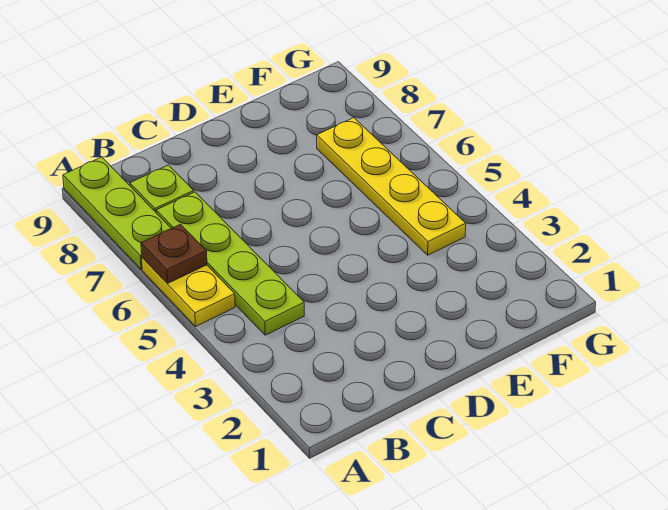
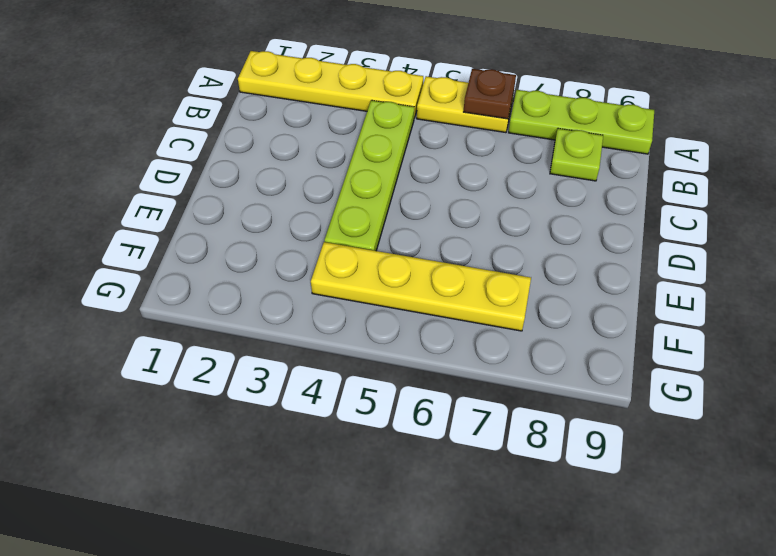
none -> yellow plate A1:A4 level 1
lime plate B4:B7 level 1 -> lime plate B4:E4 level 1

